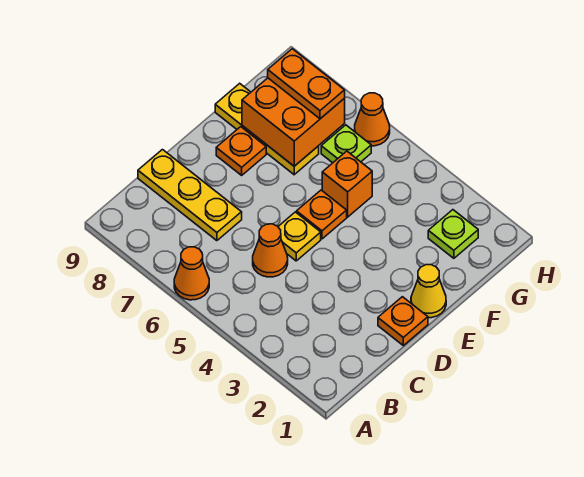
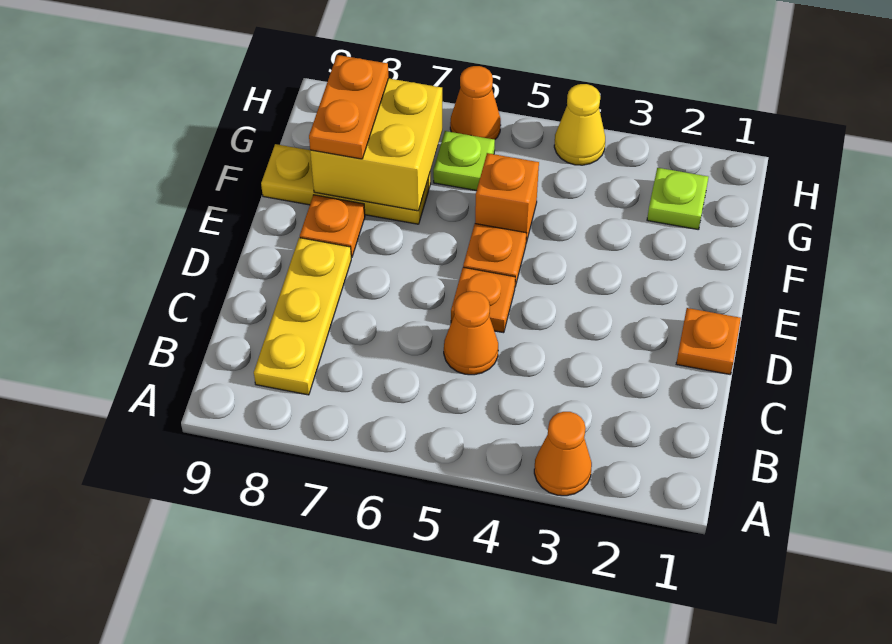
orange cone A6 level 1 -> orange cone A3 level 1
yellow plate C7:C9 level 1 -> yellow plate B8:D8 level 1
yellow plate D5 level 1 -> orange plate D5 level 1
yellow cone E1 level 1 -> yellow cone H4 level 1
orange brick F7:G8 level 2 -> yellow brick F7:G8 level 2
orange plate G7:G8 level 3 -> orange plate F8:G8 level 3

